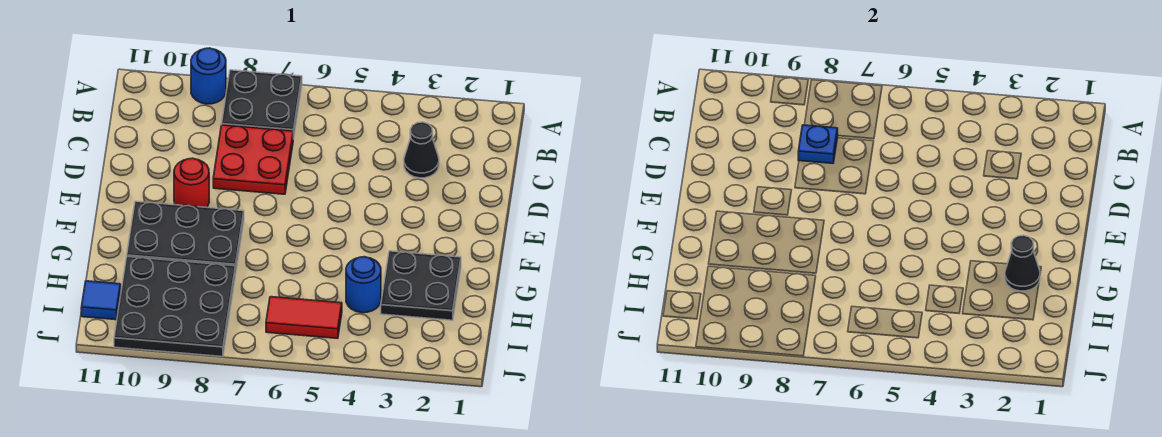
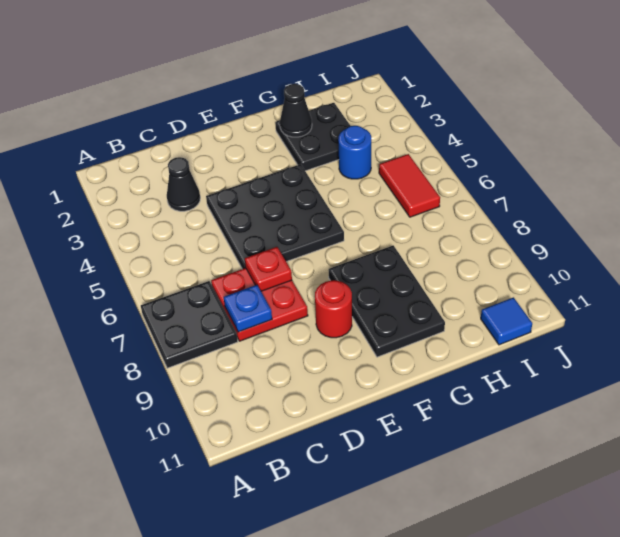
blue round brick A9 level 1 -> none
none -> red plate D7 level 2
black plate H8:J10 level 1 -> black plate D4:F6 level 1

